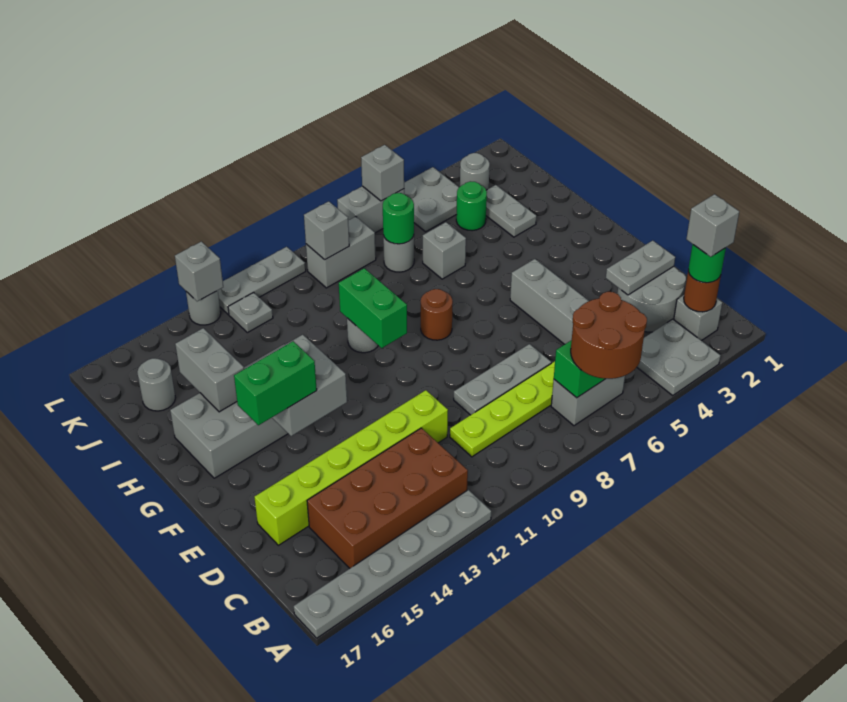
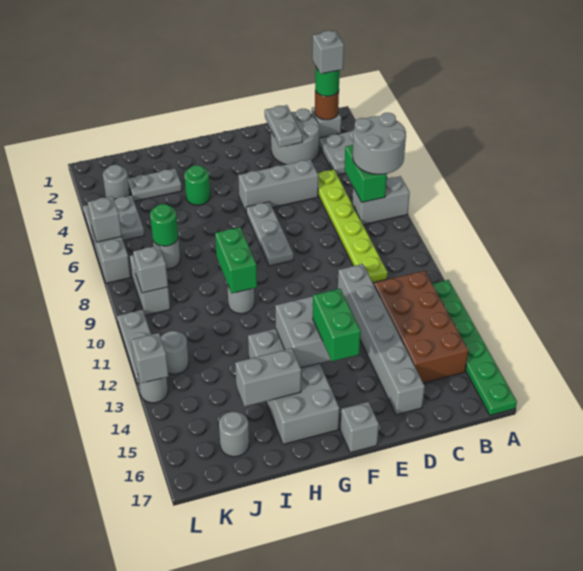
brown round brick A6:B7 level 3 -> grey round brick A6:B7 level 3
grey plate A12:A17 level 1 -> green plate A12:A17 level 1
grey brick B6:B7 level 1 -> grey brick A7:B7 level 1
grey plate D7:D9 level 1 -> grey plate F6:F8 level 1
lime brick D11:D16 level 1 -> grey brick D11:D16 level 1
brown round brick G8 level 1 -> none
green brick G10:H10 level 2 -> green brick H9:H10 level 2
grey brick I6 level 1 -> grey brick F17 level 1
green round brick J4 level 1 -> green round brick H4 level 1
grey plate K12 level 1 -> grey round brick K12 level 1

